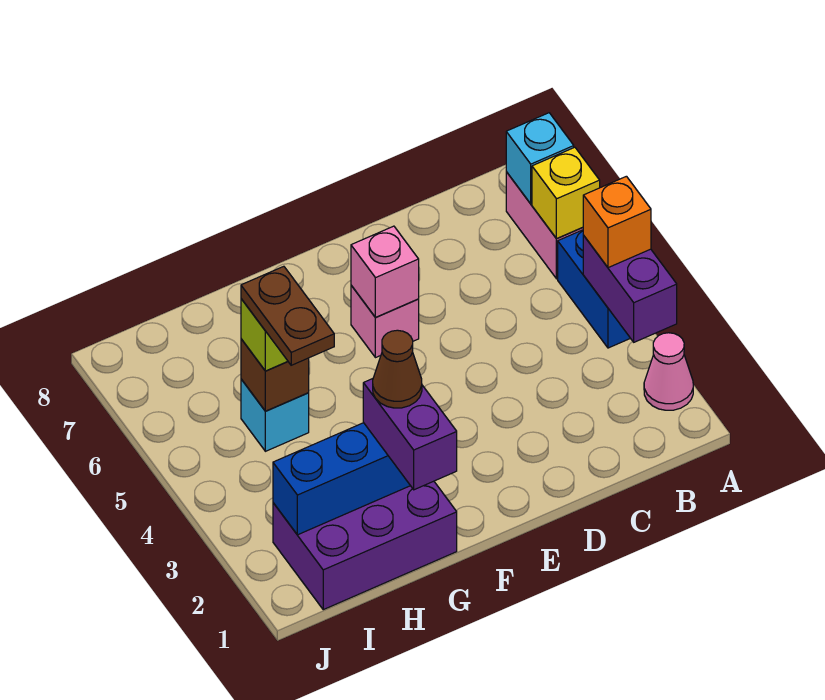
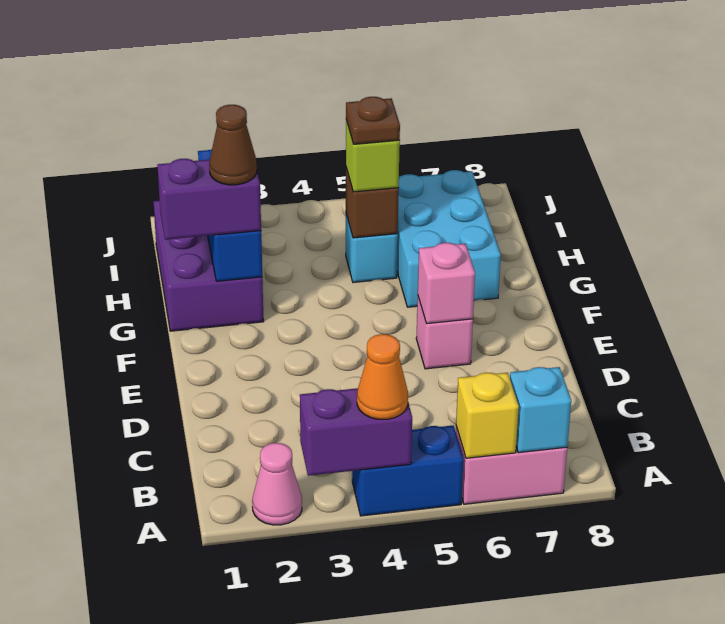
orange brick A4 level 3 -> orange cone A4 level 3
none -> cyan brick G6:I7 level 1
brown plate H4:H5 level 4 -> brown plate H5 level 4

